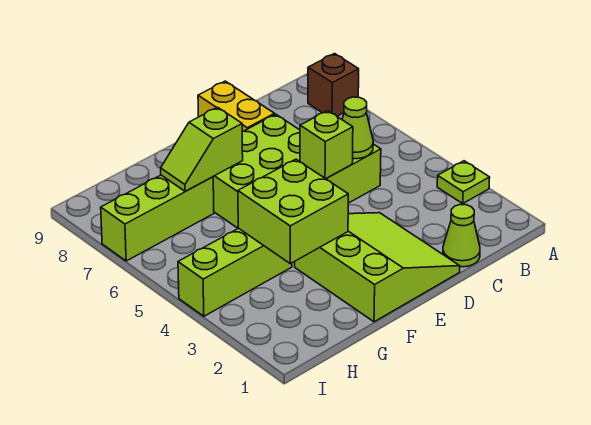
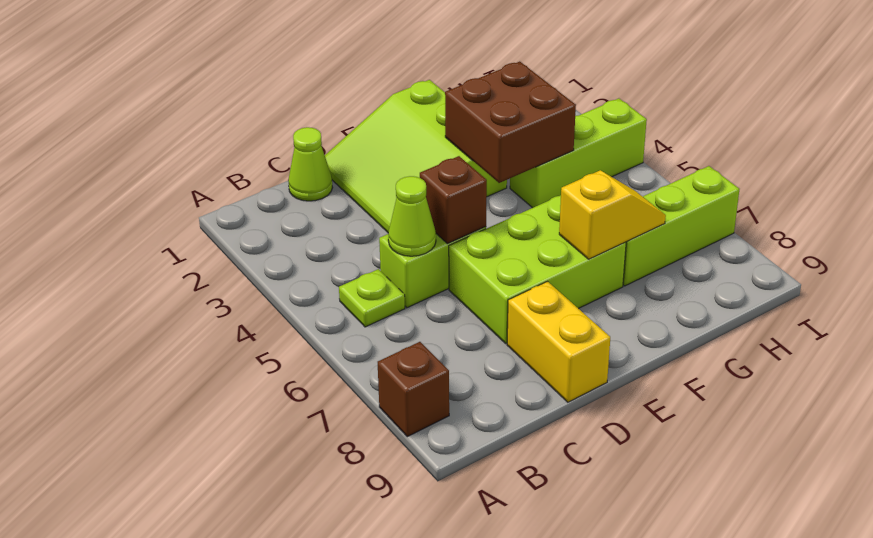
lime plate A3 level 1 -> lime plate B5 level 1
lime brick D5 level 2 -> brown brick D5 level 2
lime brick F3:G4 level 2 -> brown brick F3:G4 level 2
lime slope F7:G7 level 2 top F -> yellow slope F7:G7 level 2 top F

